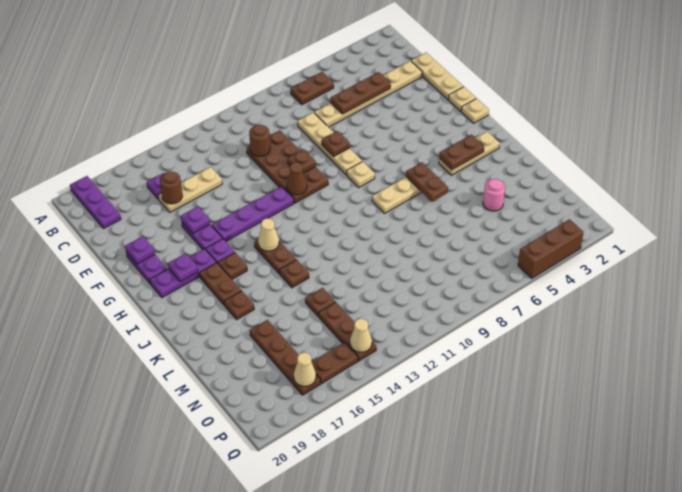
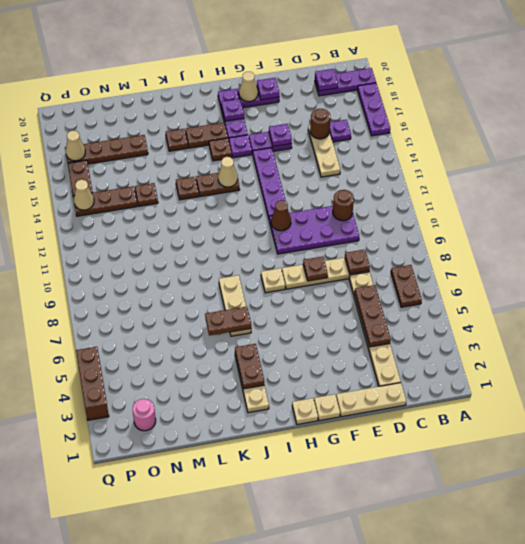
none -> purple plate A16:A18 level 1
none -> purple plate C19 level 2
brown plate D10:G11 level 1 -> purple plate D10:G11 level 1
brown plate F10 level 2 -> brown plate D8 level 2
none -> tan cone G19 level 2
pink round brick M4 level 1 -> pink round brick O2 level 1

